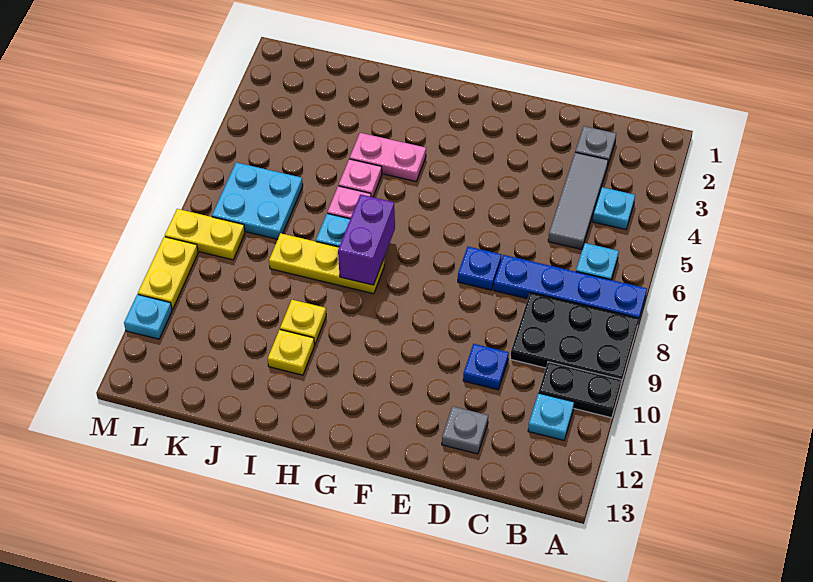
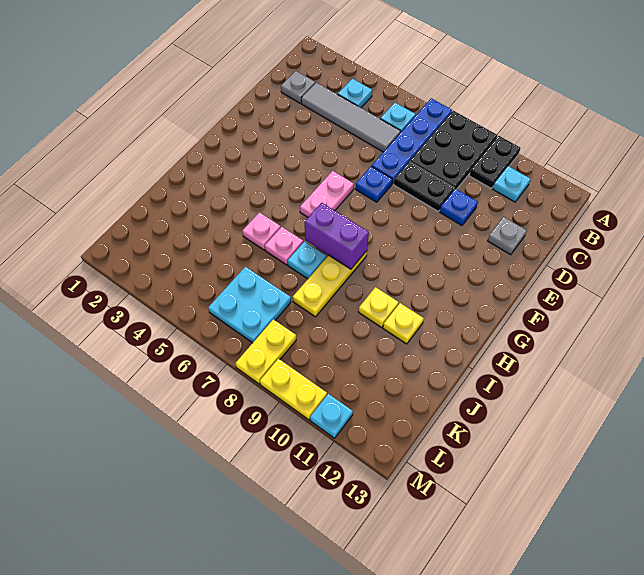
grey tile C3:C5 level 1 -> grey tile C3:C6 level 1
none -> black plate D8:D9 level 1
pink plate H4:I4 level 1 -> pink plate F6:G6 level 1

